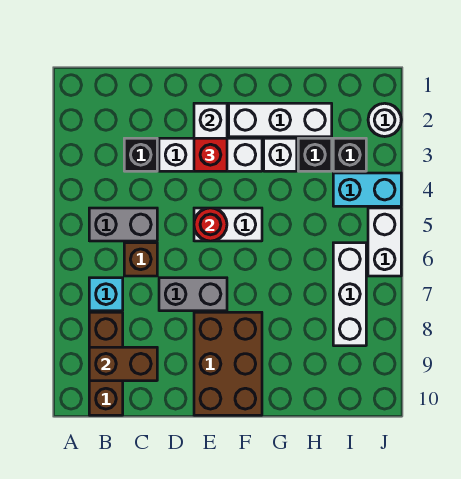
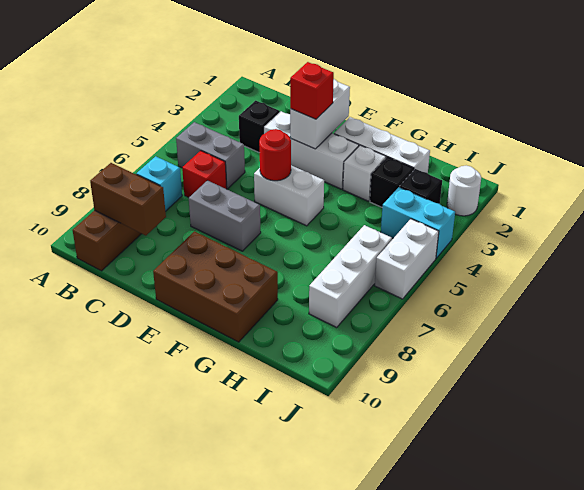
brown brick C6 level 1 -> red brick C6 level 1
brown brick E8:F10 level 1 -> brown brick E9:G10 level 1

